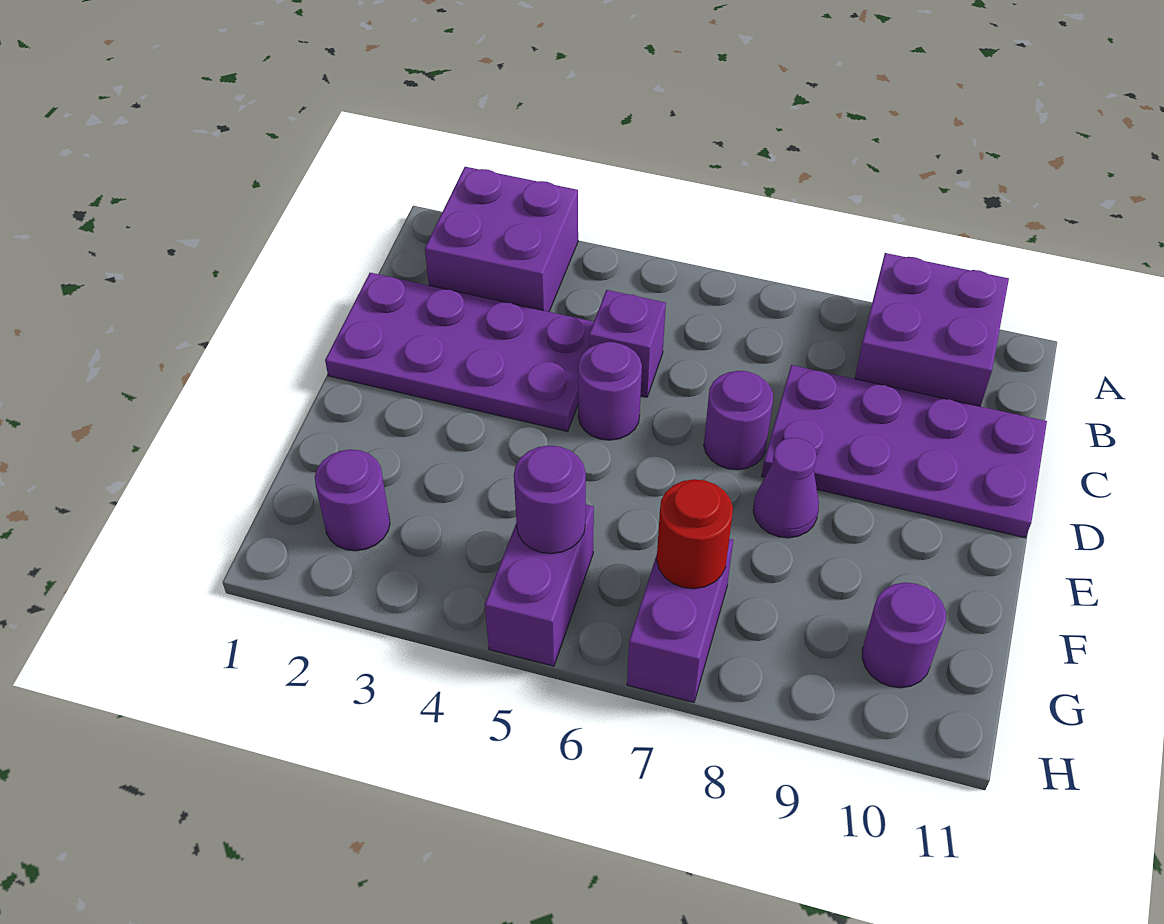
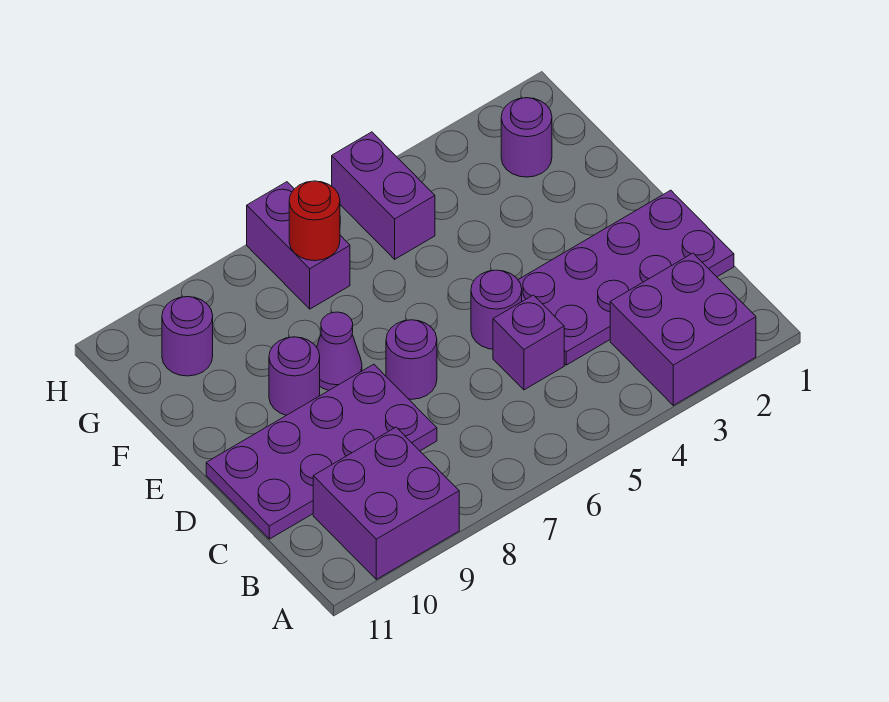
purple round brick G5 level 2 -> purple round brick E9 level 1

